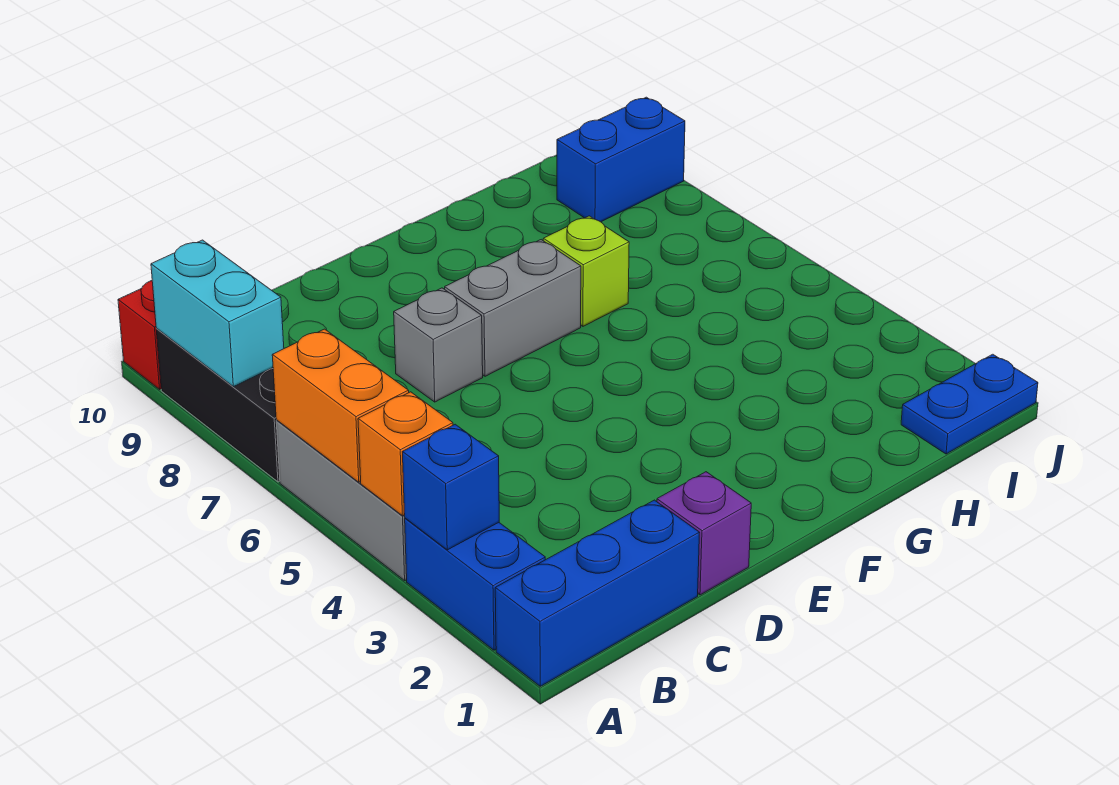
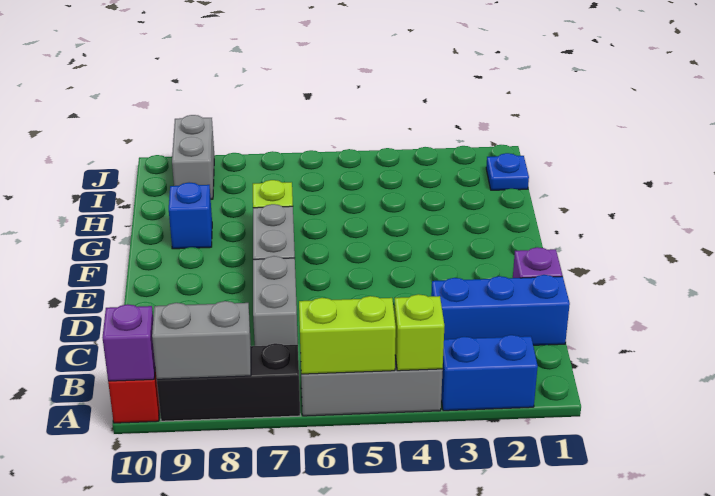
blue brick A1:C1 level 1 -> blue brick C1:C3 level 1
blue brick A3 level 2 -> blue brick G9 level 1
orange brick A4 level 2 -> lime brick A4 level 2
orange brick A5:A6 level 2 -> lime brick A5:A6 level 2
cyan brick A8:A9 level 2 -> grey brick A8:A9 level 2
none -> purple brick A10 level 2
grey brick D7 level 1 -> grey brick C7:D7 level 1
blue plate I1:J1 level 1 -> blue plate I1 level 1
blue brick I9:J9 level 1 -> grey brick I9:J9 level 1

